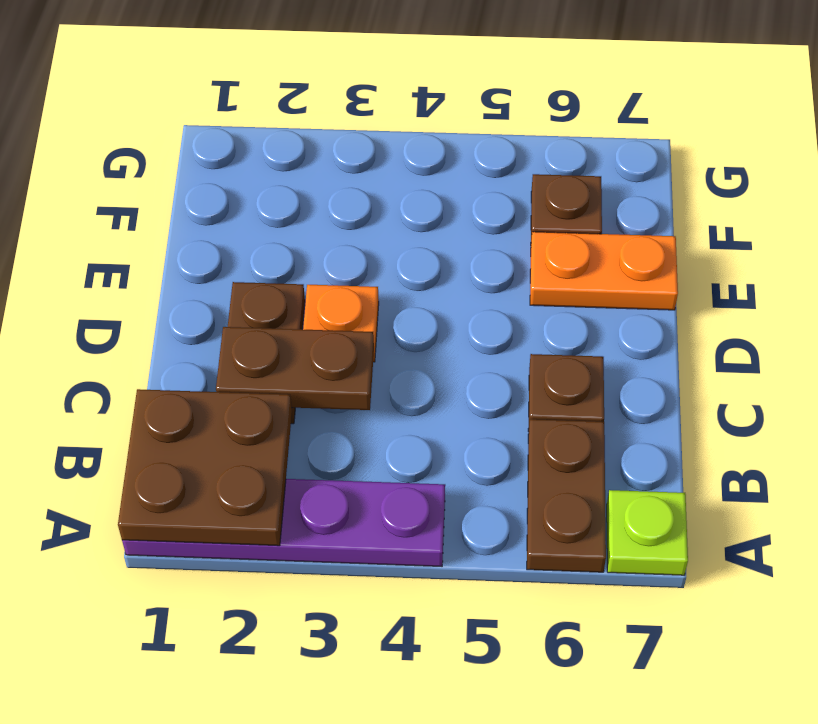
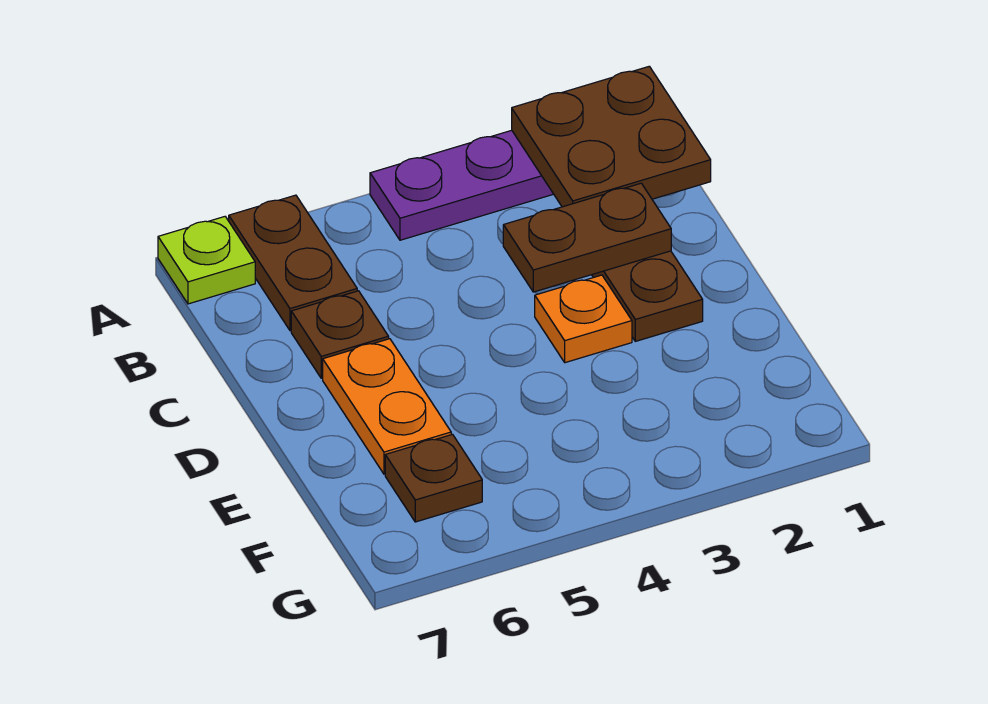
orange plate E6:E7 level 1 -> orange plate D6:E6 level 1

